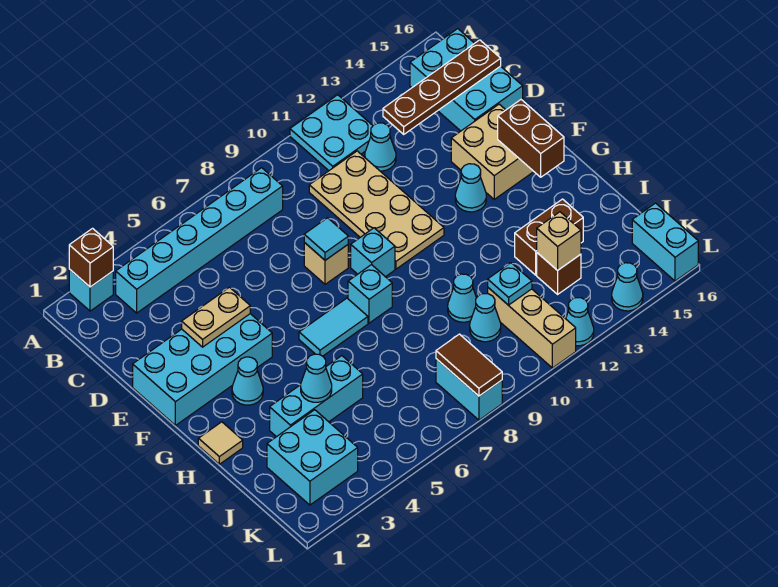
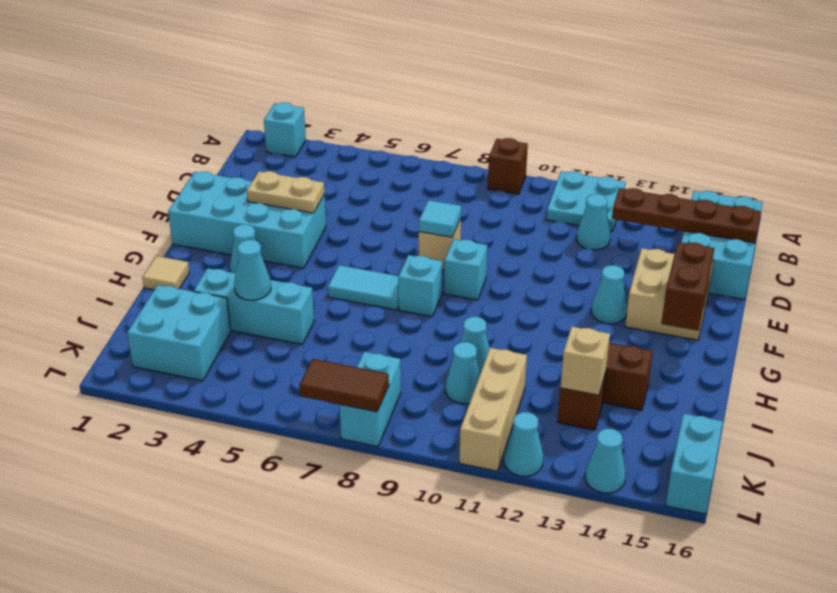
brown brick A2 level 2 -> brown brick A9 level 1
cyan brick B3:B8 level 1 -> none
tan plate C10:F11 level 1 -> none
cyan plate J11 level 2 -> none
brown tile K8:L8 level 2 -> brown tile L7:L8 level 2

